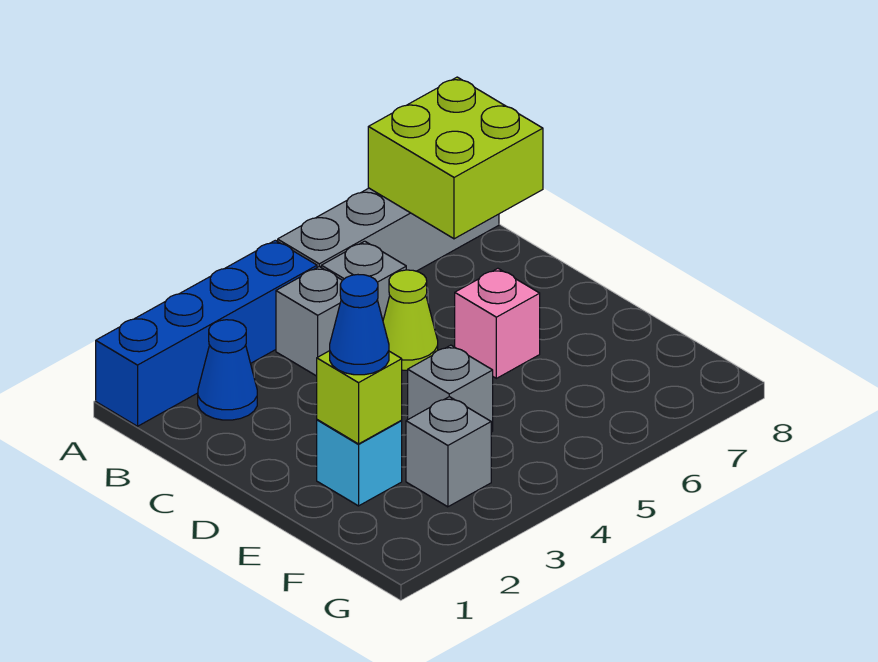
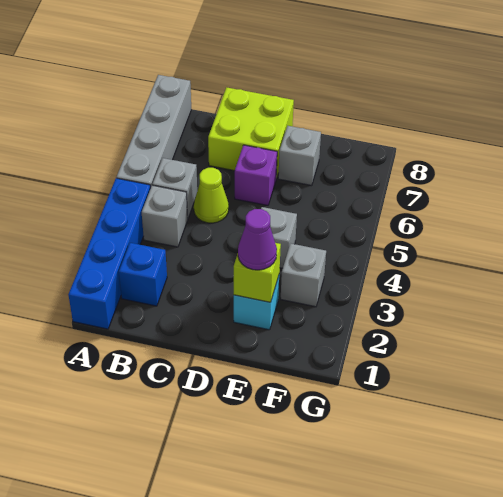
lime brick A7:B8 level 2 -> lime brick C7:D8 level 1
blue cone B2 level 1 -> blue brick B2 level 1
pink brick D6 level 1 -> purple brick D6 level 1
blue cone E2 level 3 -> purple cone E2 level 3
none -> grey brick E7 level 1

